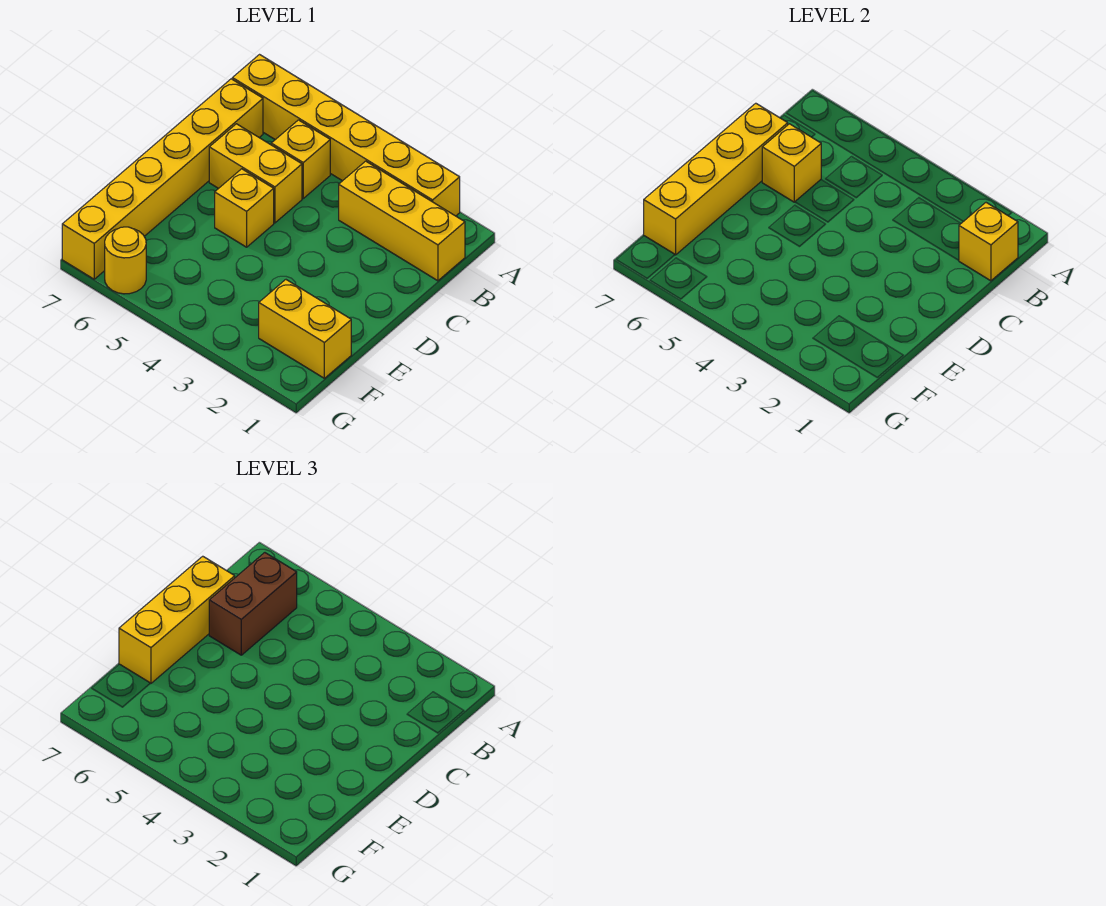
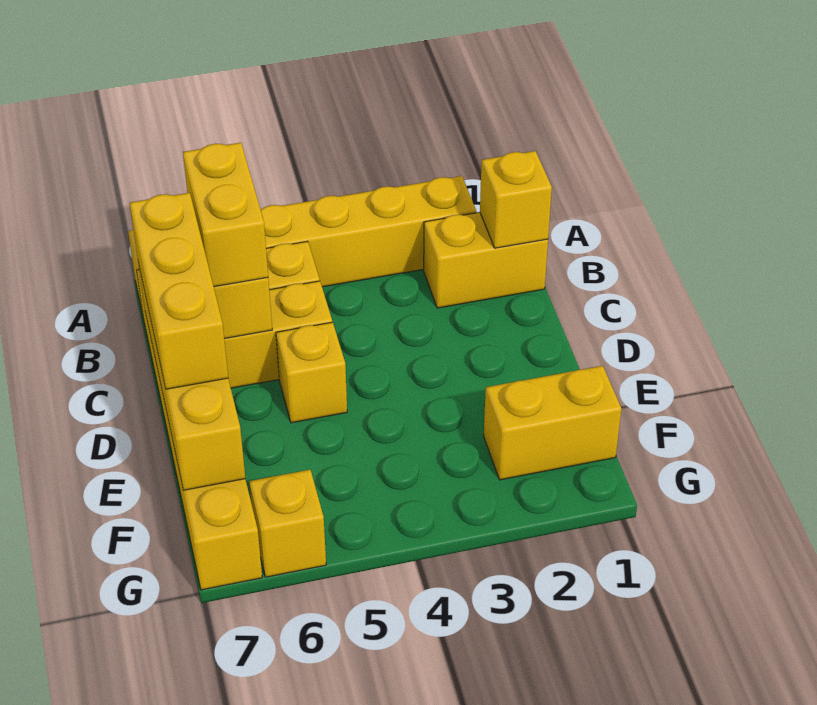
yellow brick B1:B3 level 1 -> yellow brick B1:B2 level 1
brown brick B6:C6 level 3 -> yellow brick B6:C6 level 3
yellow round brick G6 level 1 -> yellow brick G6 level 1

